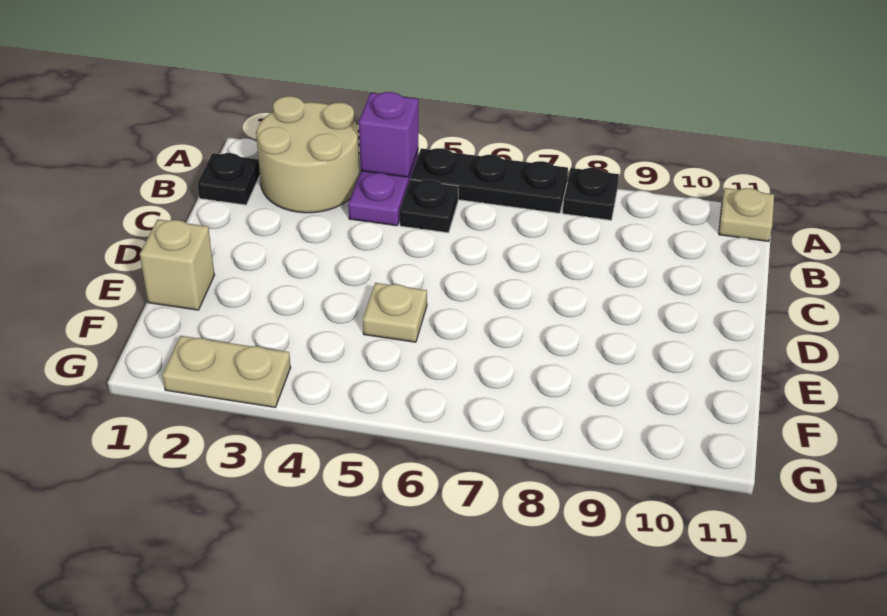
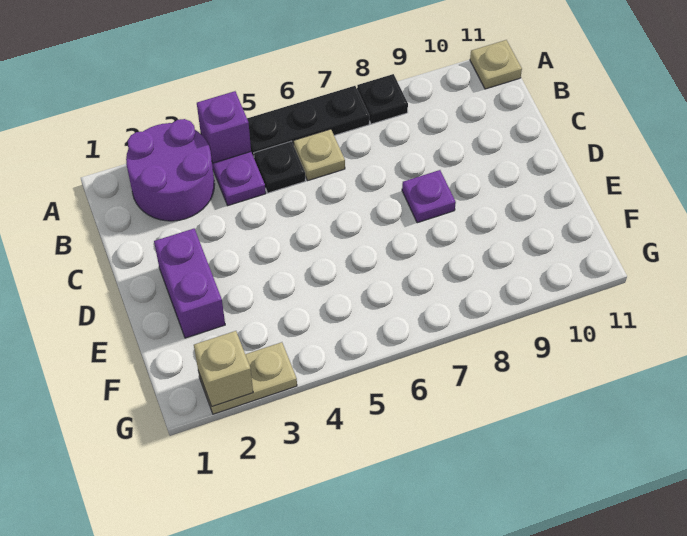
tan round brick A2:B3 level 1 -> purple round brick A2:B3 level 1
black plate B1 level 1 -> none
none -> purple brick D2:E2 level 1
none -> purple plate D8 level 1
tan brick E1 level 1 -> tan brick G2 level 2
tan plate E5 level 1 -> tan plate B6 level 1

